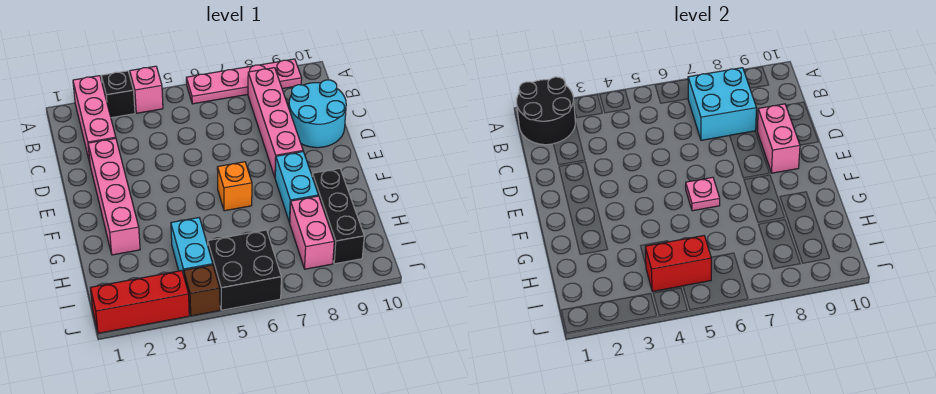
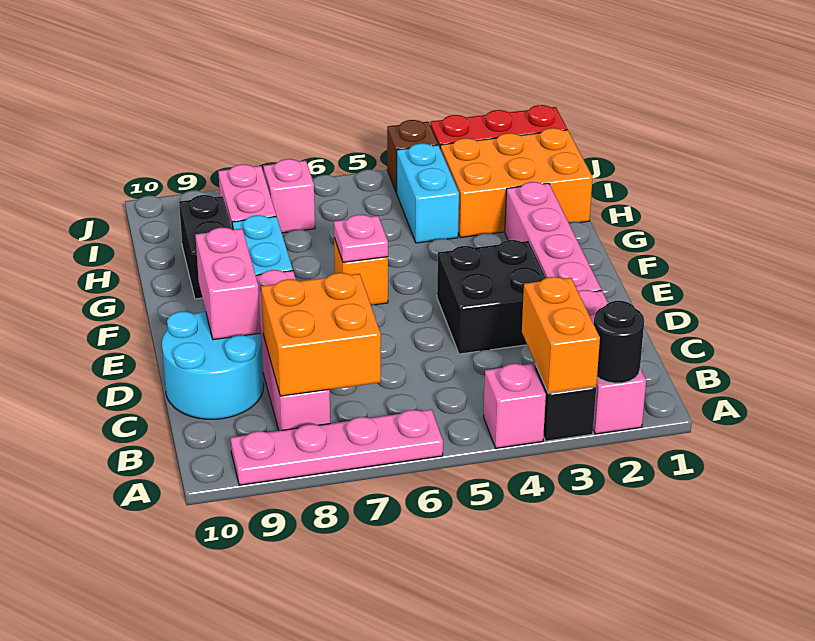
black round brick A1:B2 level 2 -> black round brick A2 level 2
none -> orange brick A3:B3 level 2
cyan brick B7:C8 level 2 -> orange brick B7:C8 level 2
black brick G9:I9 level 1 -> black brick G9:H9 level 1
none -> orange brick H1:I3 level 1
red brick I4:I5 level 2 -> none
black brick I5:J6 level 1 -> black brick D3:E4 level 1
none -> pink brick I7 level 1

